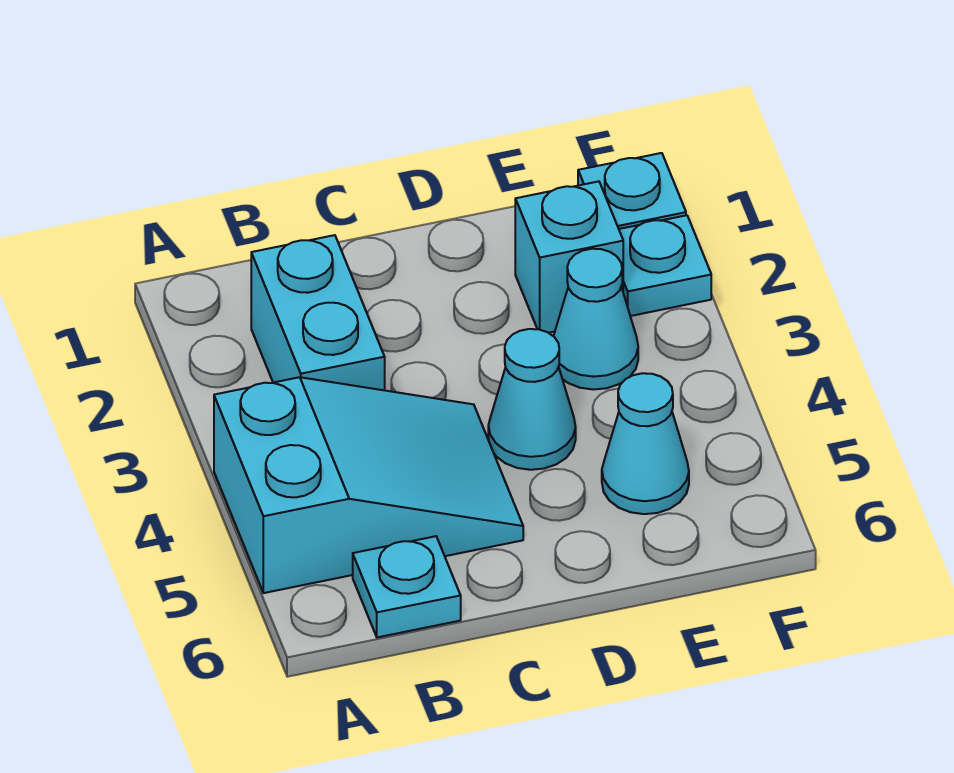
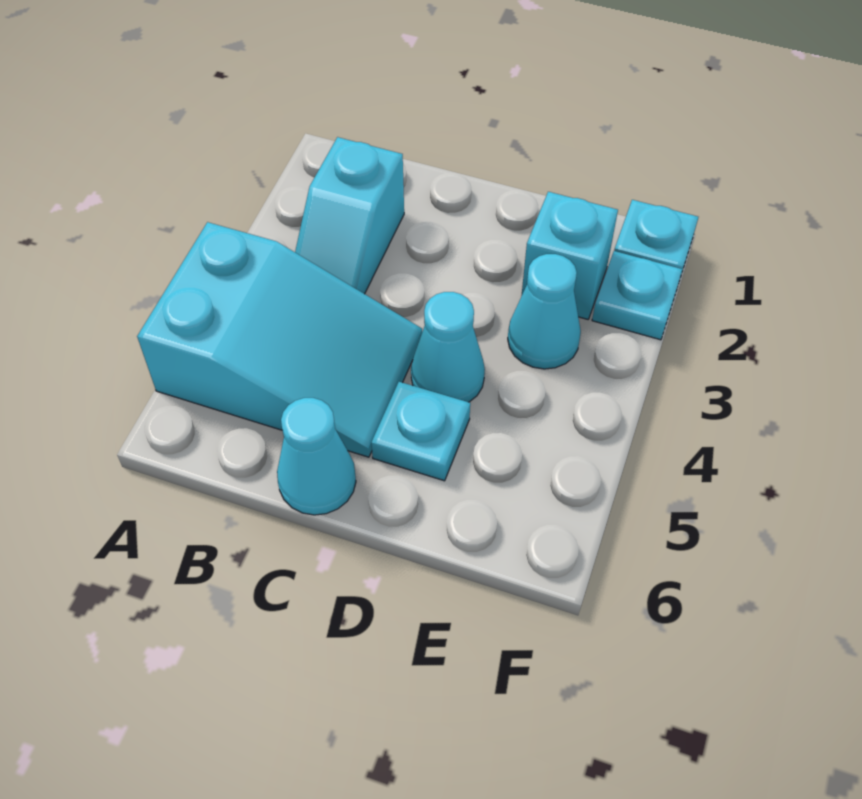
cyan brick B2:B3 level 1 -> cyan slope B2:B3 level 1 top 2
cyan plate B6 level 1 -> cyan plate D5 level 1
cyan cone E5 level 1 -> cyan cone C6 level 1

